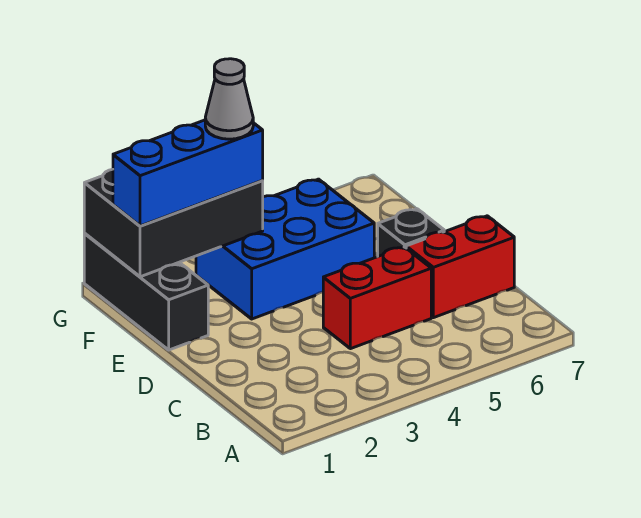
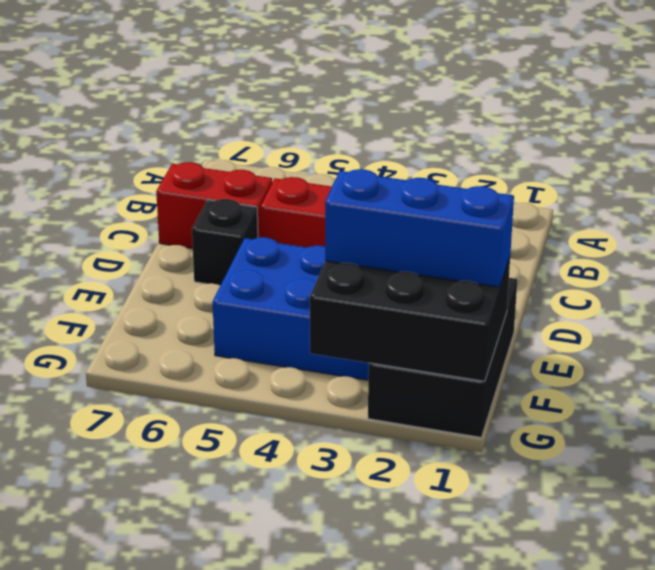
black brick E1:G1 level 1 -> black brick E1:G2 level 1
grey cone F3 level 4 -> none

